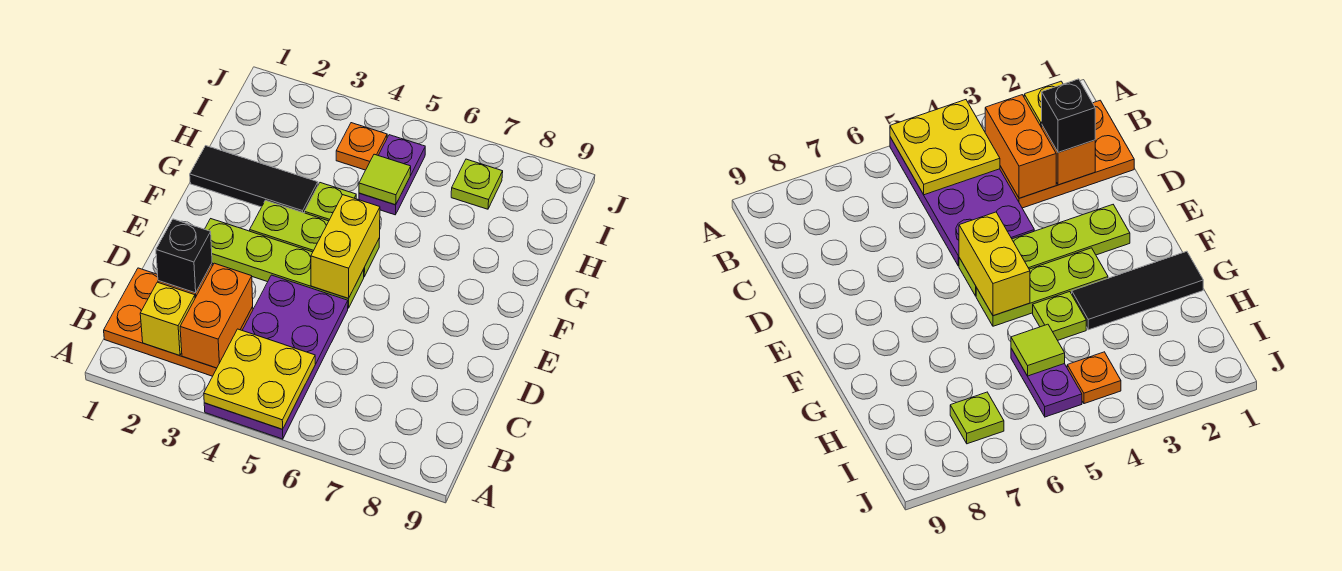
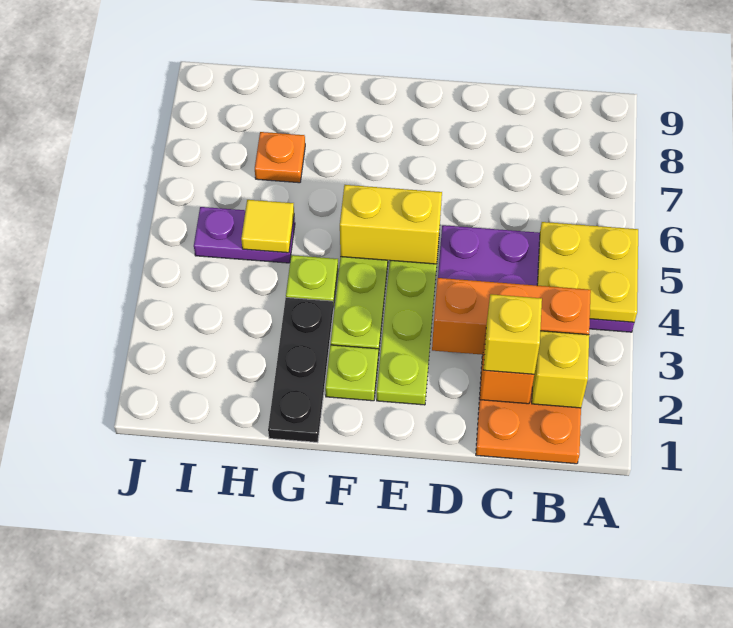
orange brick B3:C3 level 2 -> orange brick B3:D3 level 2
black brick C2 level 3 -> yellow brick C2 level 3
black tile G1:G3 level 1 -> black plate G1:G3 level 1
lime tile H5 level 2 -> yellow tile H5 level 2
orange plate I4 level 1 -> orange plate H7 level 1
lime plate I7 level 1 -> lime plate F2 level 1

